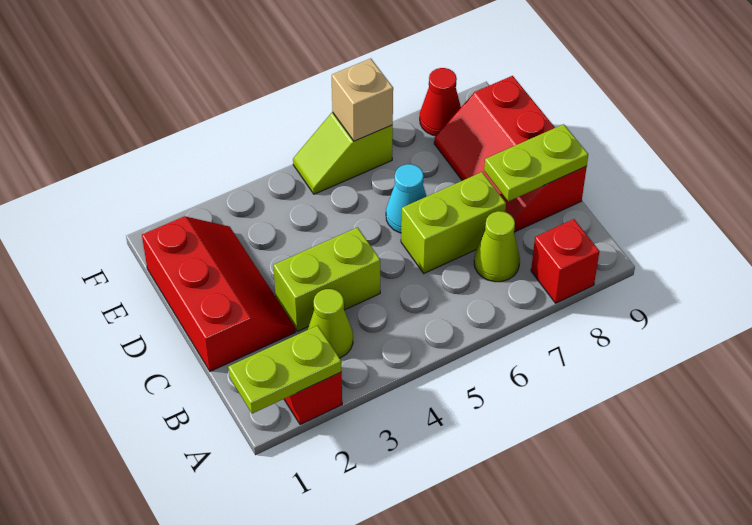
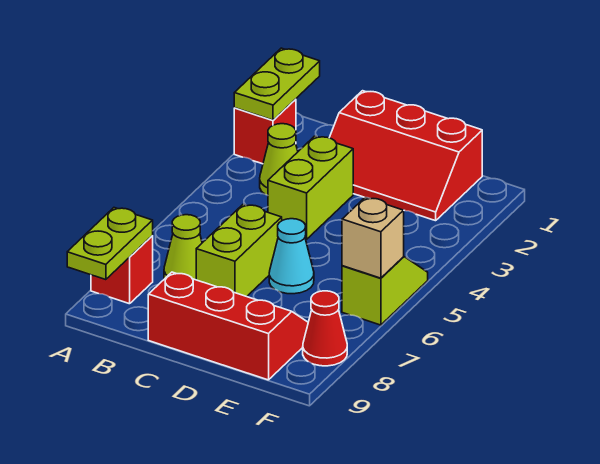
lime plate C8:C9 level 2 -> lime plate A8:A9 level 2

